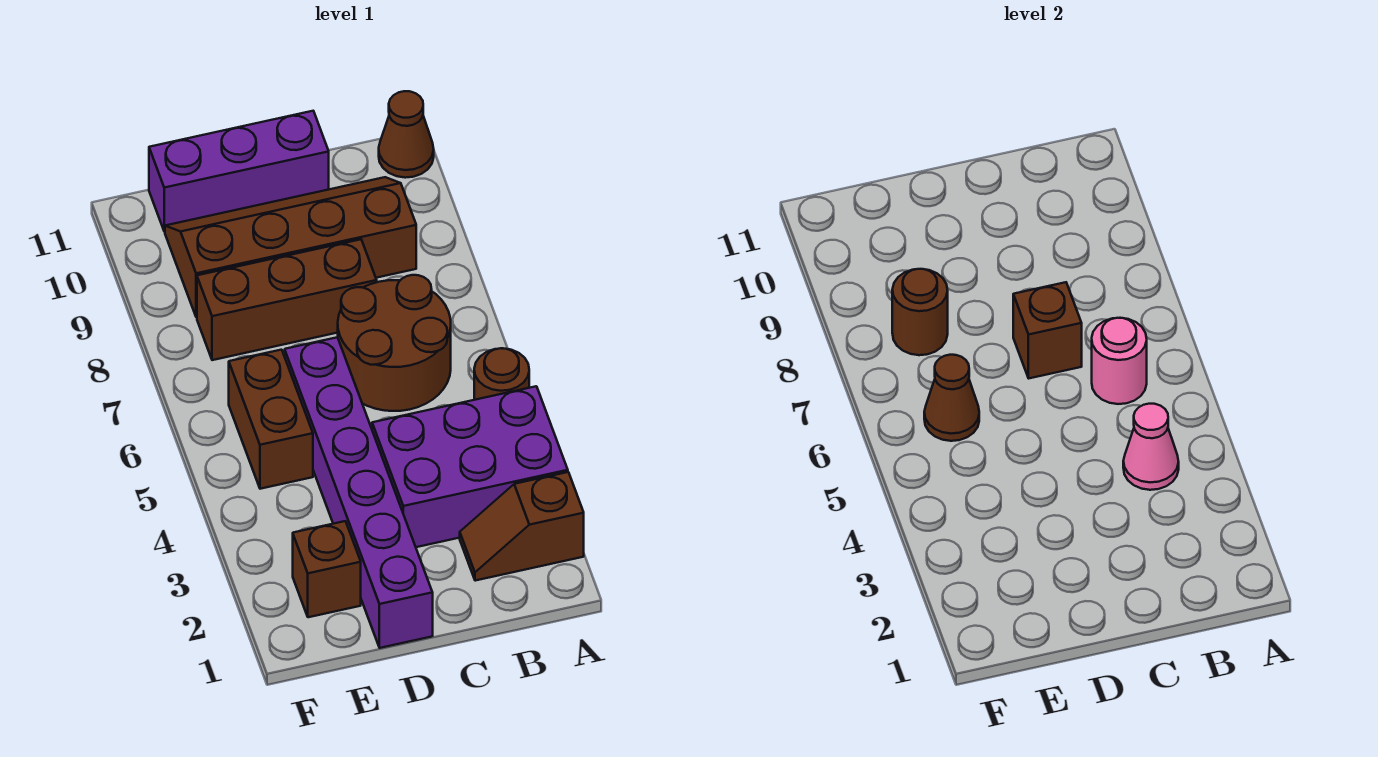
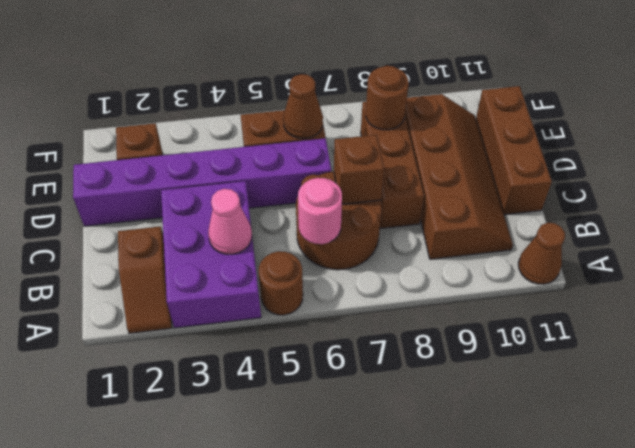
brown slope A2:B2 level 1 top A -> brown slope A2:B2 level 1 top B
purple brick C11:E11 level 1 -> brown brick C11:E11 level 1

